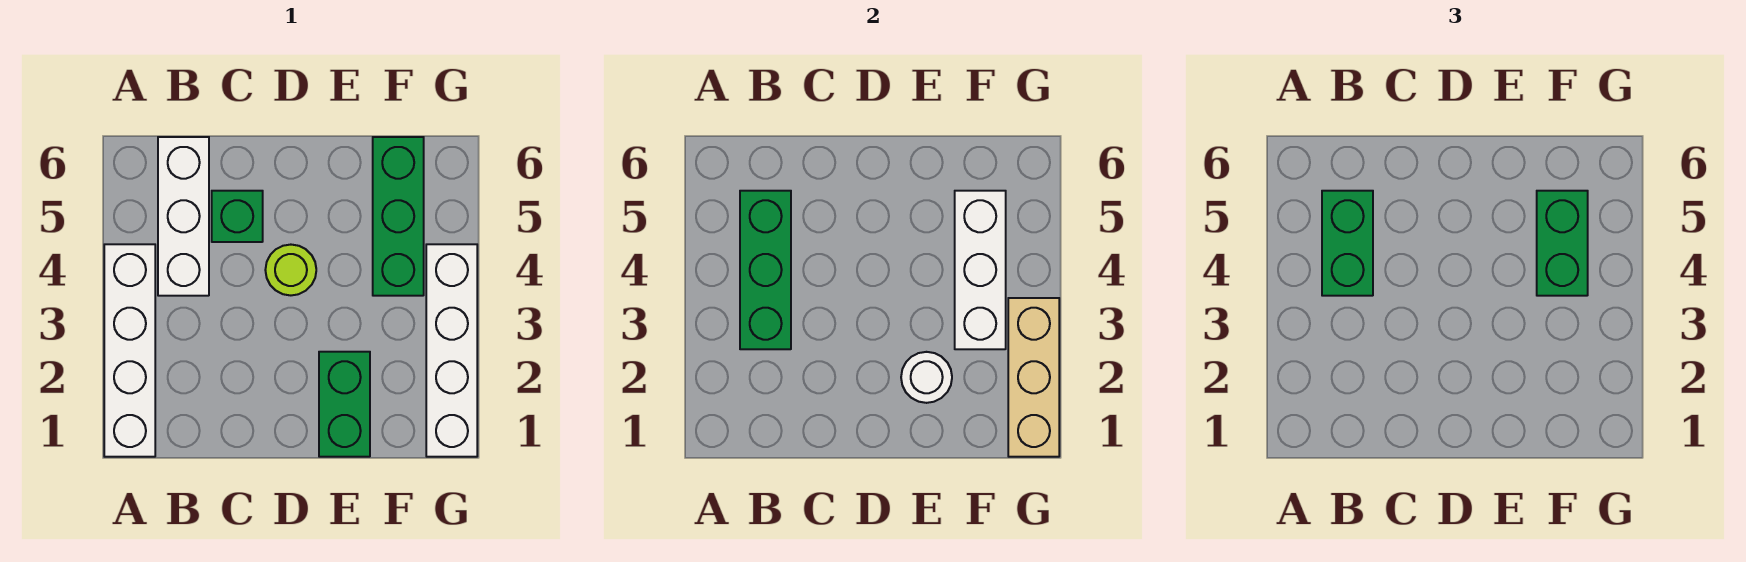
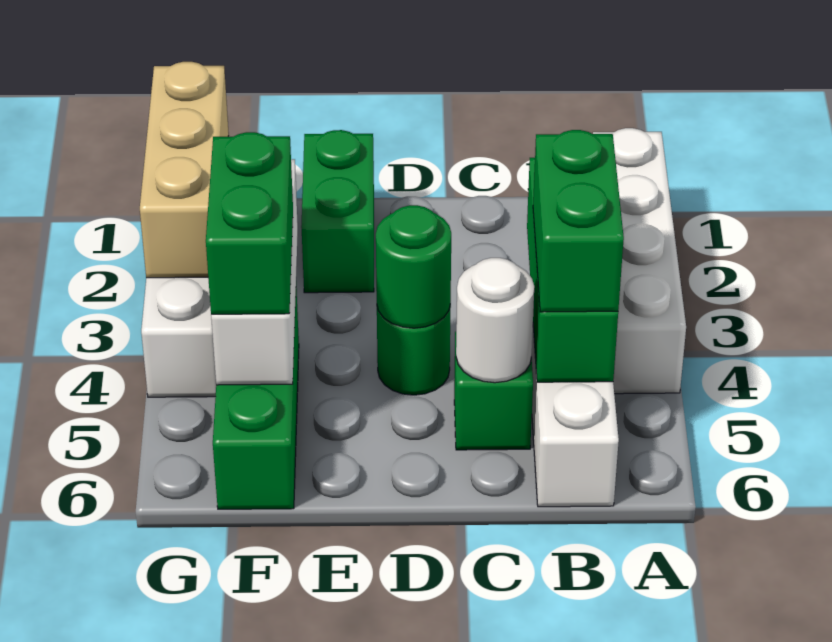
lime round brick D4 level 1 -> green round brick D4 level 1
none -> green round brick D4 level 2
white round brick E2 level 2 -> white round brick C5 level 2

